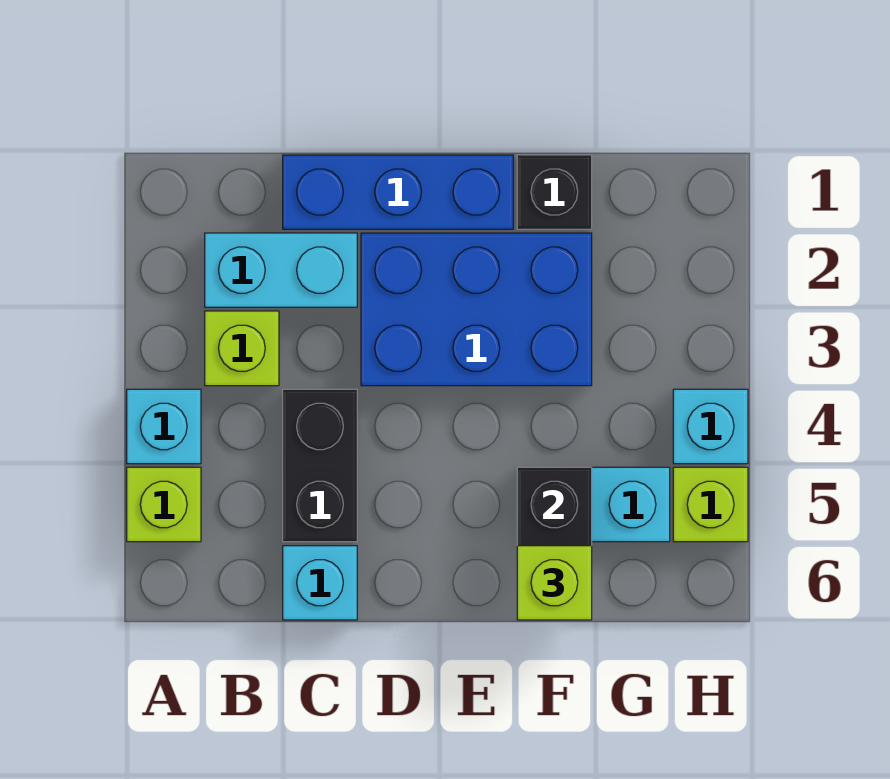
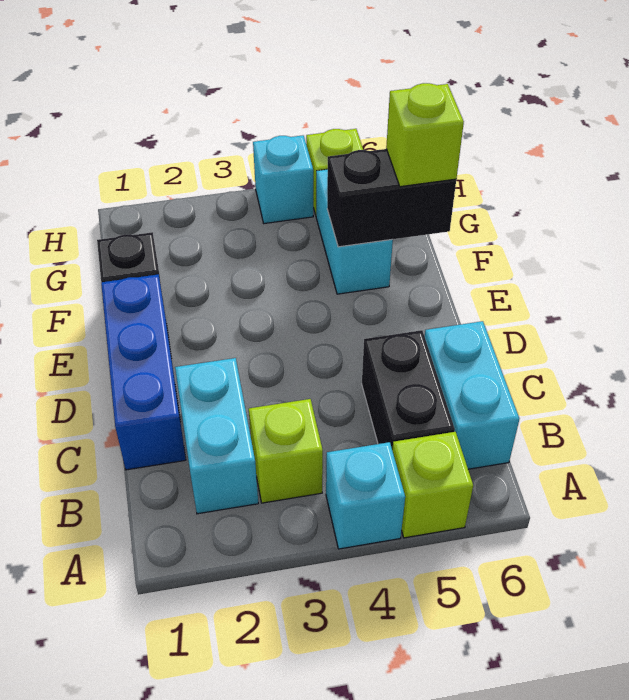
black brick C4:C5 level 1 -> black brick B5:C5 level 1
cyan brick C6 level 1 -> cyan brick B6:C6 level 1
blue brick D2:F3 level 1 -> none

